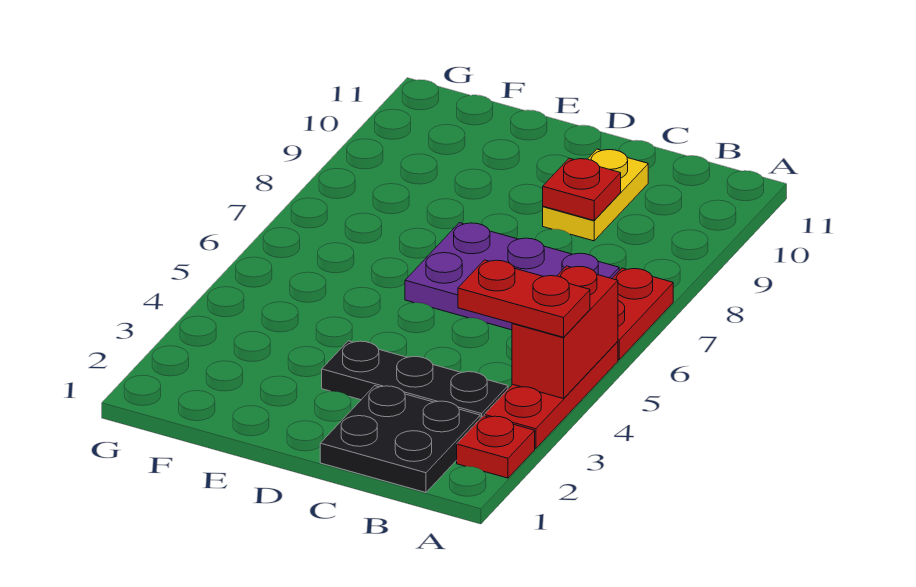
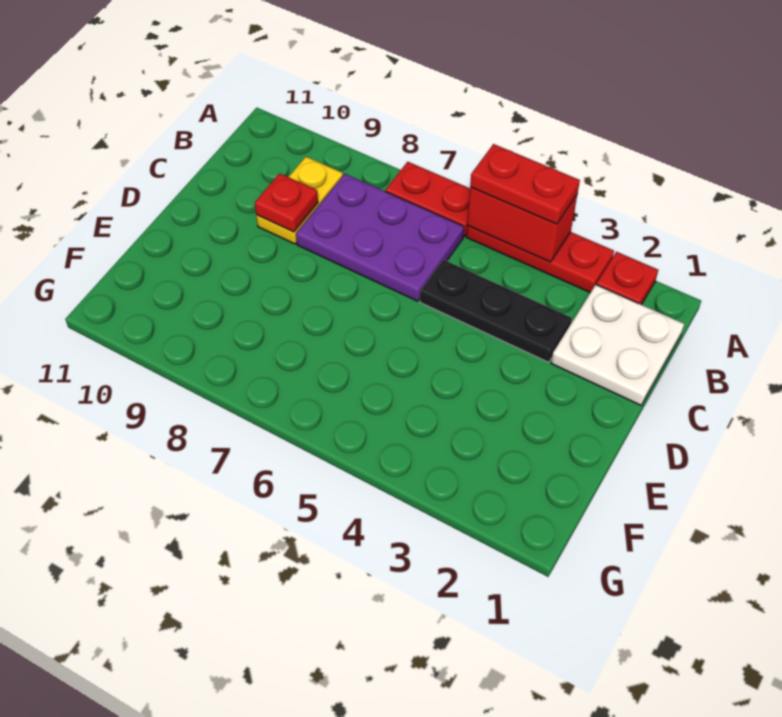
red plate A4:B4 level 3 -> red plate A4:A5 level 3
black plate B1:C2 level 1 -> white plate B1:C2 level 1
black plate B3:D3 level 1 -> black plate C3:C5 level 1
purple plate B6:D7 level 1 -> purple plate B6:C8 level 1
yellow plate C9:C10 level 1 -> yellow plate B9:C9 level 1

